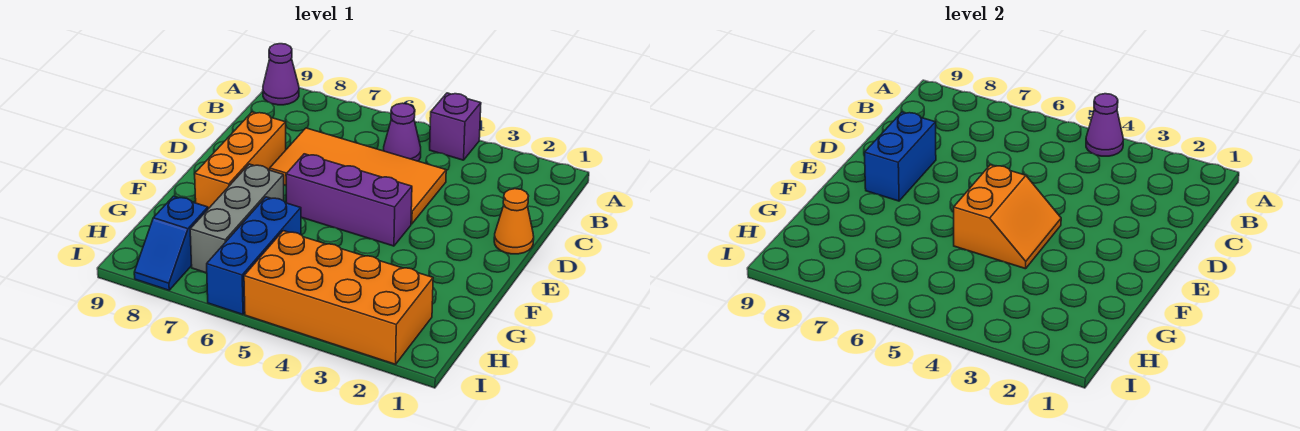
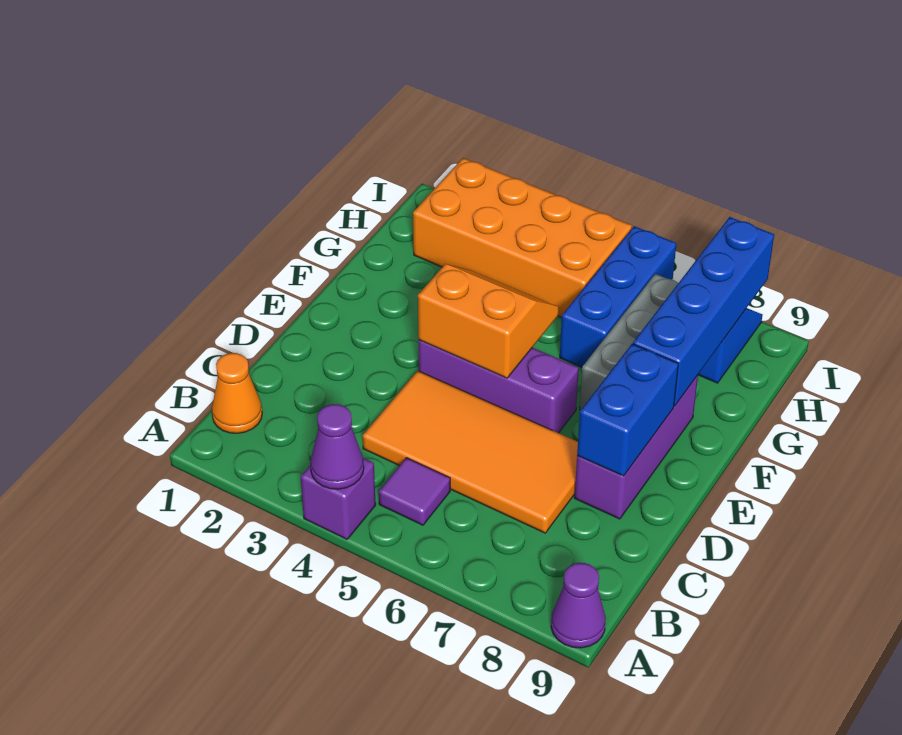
purple cone B5 level 1 -> purple tile B5 level 1
orange cone D1 level 1 -> orange cone B1 level 1
orange brick D8:F8 level 1 -> purple brick D8:F8 level 1
orange slope E4:F5 level 2 top 5 -> orange slope E4:F5 level 2 top E
none -> blue brick F8:I8 level 2

